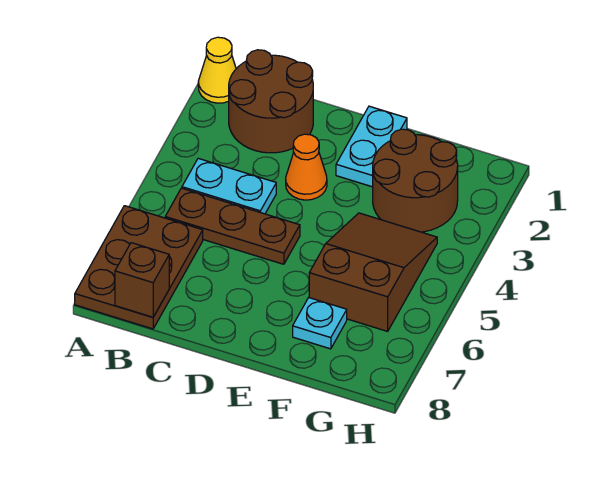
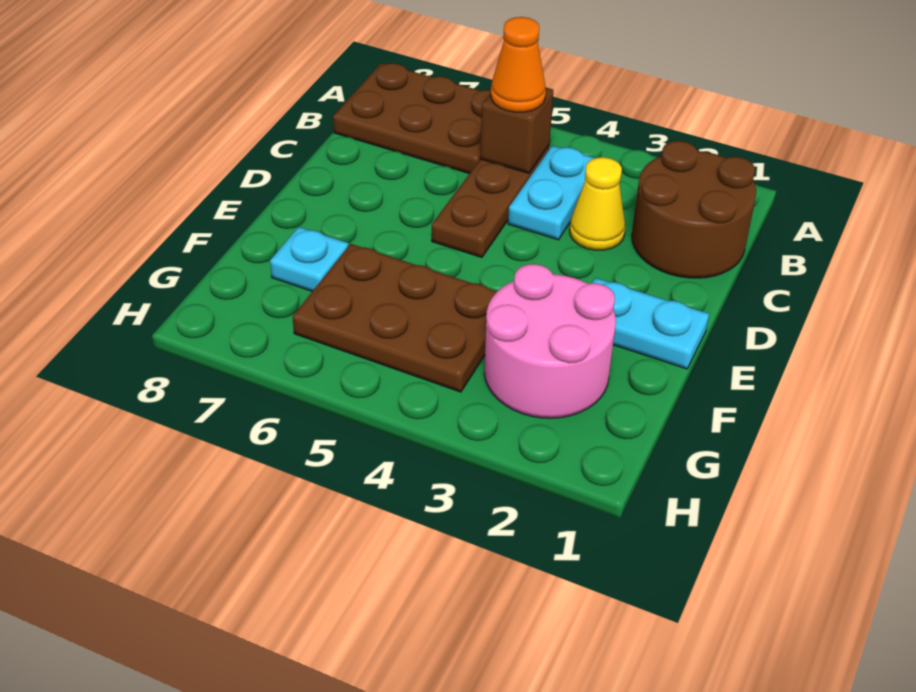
yellow cone A1 level 1 -> yellow cone C3 level 1
brown brick B8 level 2 -> brown brick B5 level 2
orange cone D3 level 1 -> orange cone B5 level 3
brown round brick F2:G3 level 1 -> pink round brick F2:G3 level 1
brown slope F4:G6 level 1 top 6 -> brown plate F4:G6 level 1

